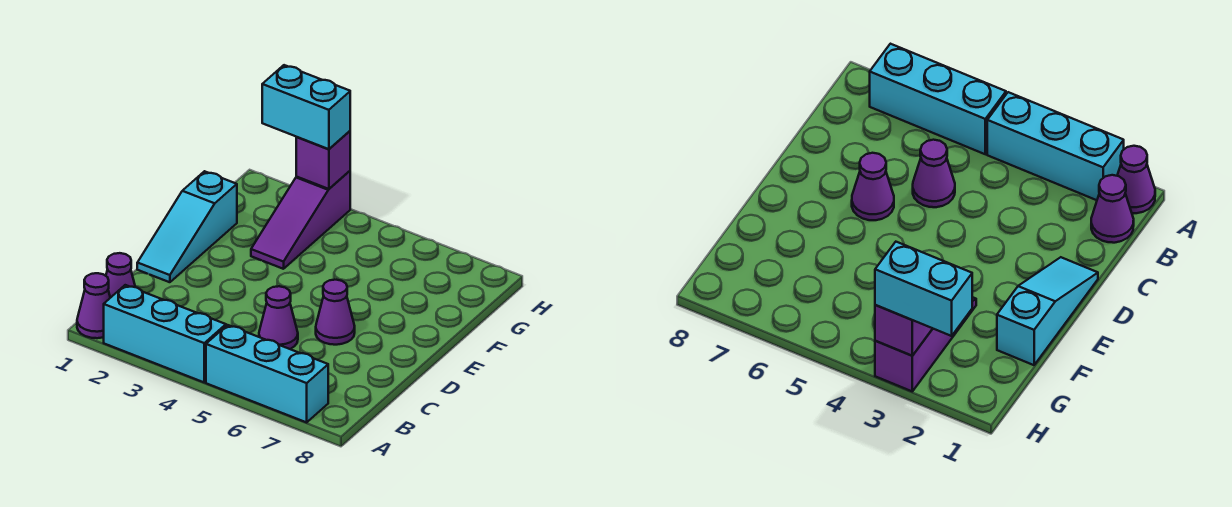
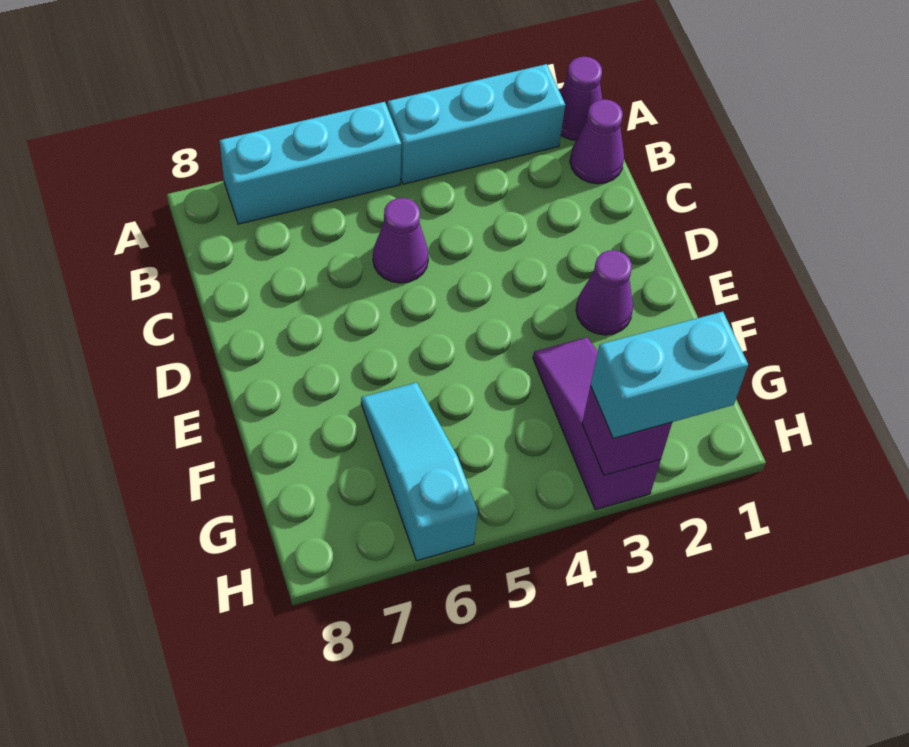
cyan slope D1:F1 level 1 top F -> cyan slope F6:H6 level 1 top H
purple cone D6 level 1 -> purple cone E2 level 1

